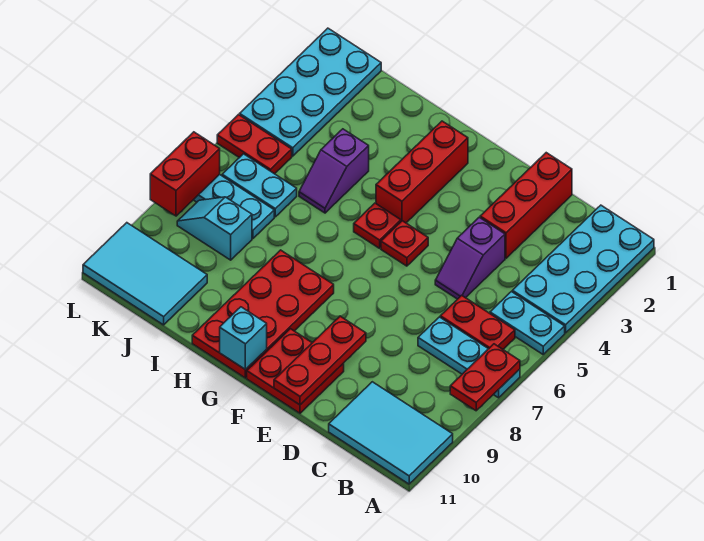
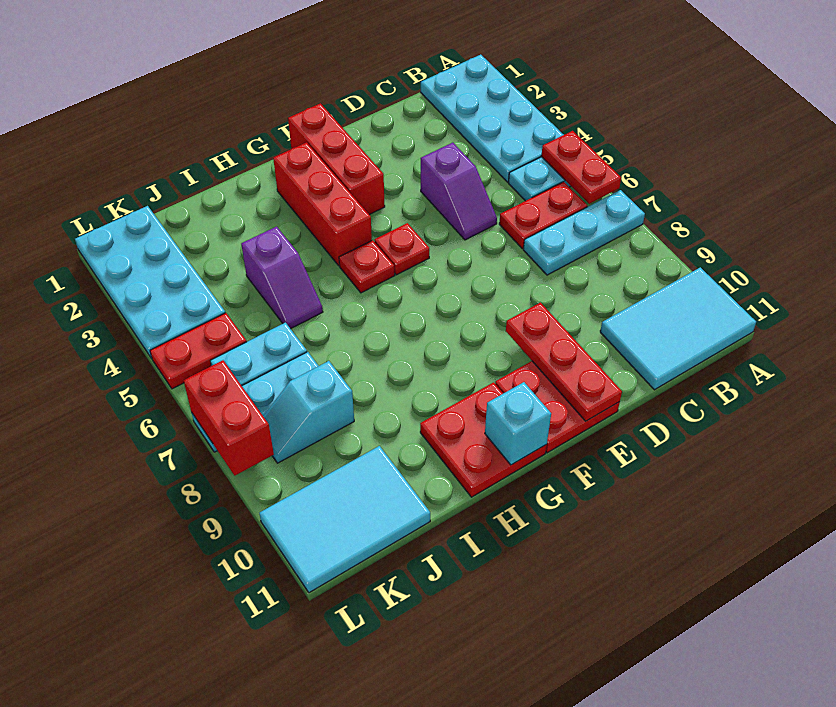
red plate A7:A8 level 2 -> red plate A5:A6 level 2
red brick D1:D3 level 1 -> red brick F1:F3 level 1
red plate G8:H11 level 1 -> red plate G10:H11 level 1

